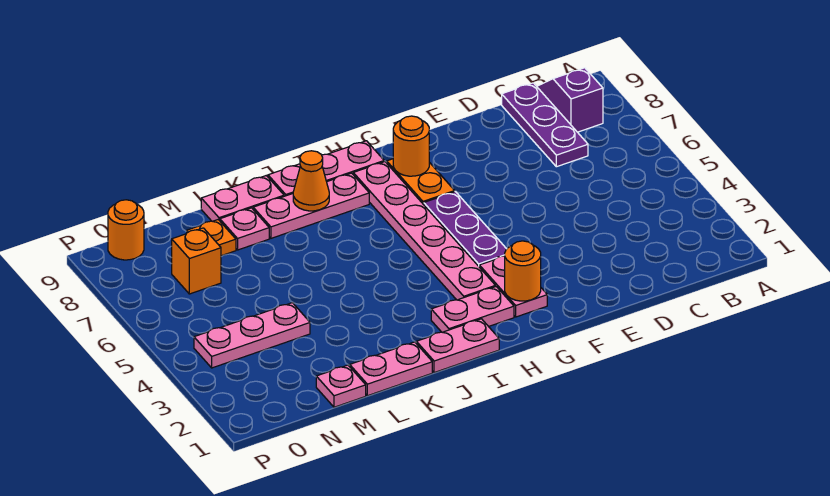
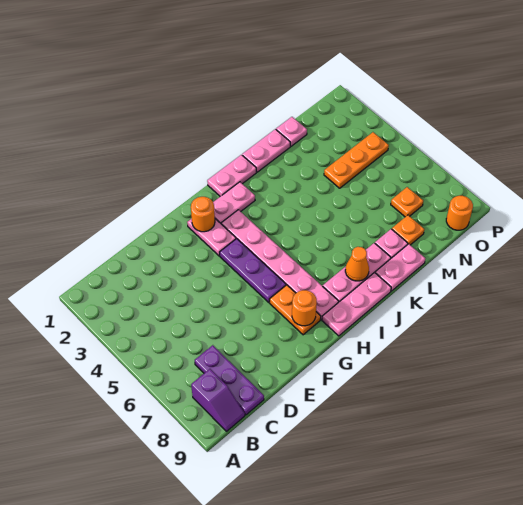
pink plate M4:O4 level 1 -> orange plate M4:O4 level 1
orange brick N7 level 1 -> orange plate N7 level 1

